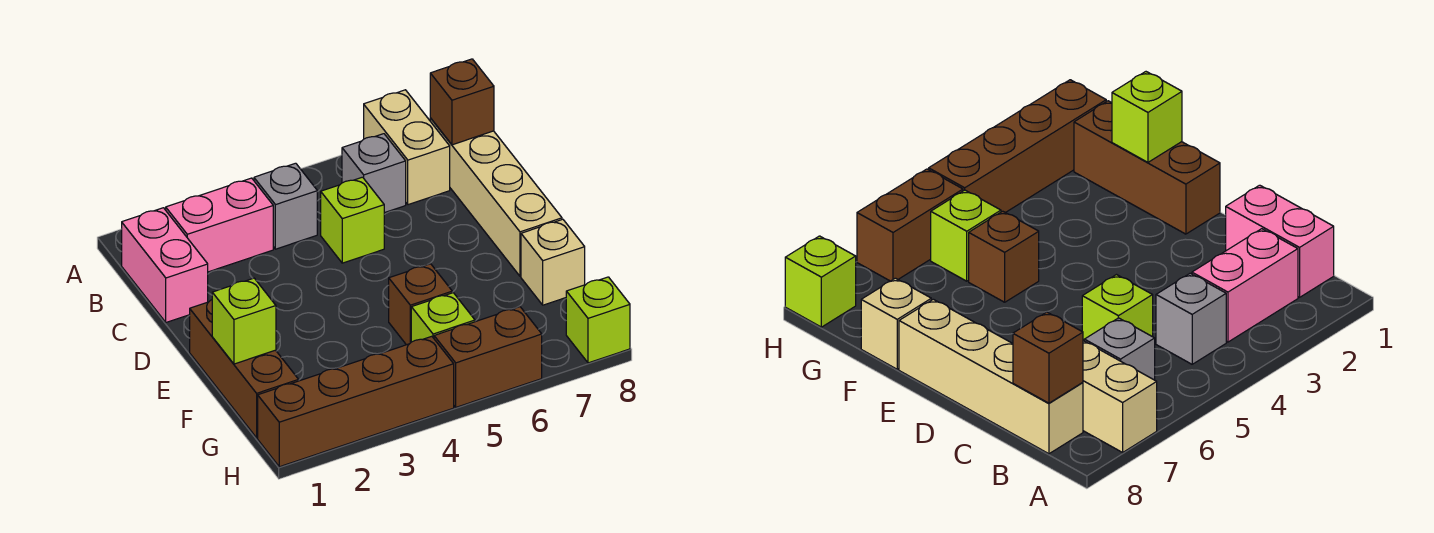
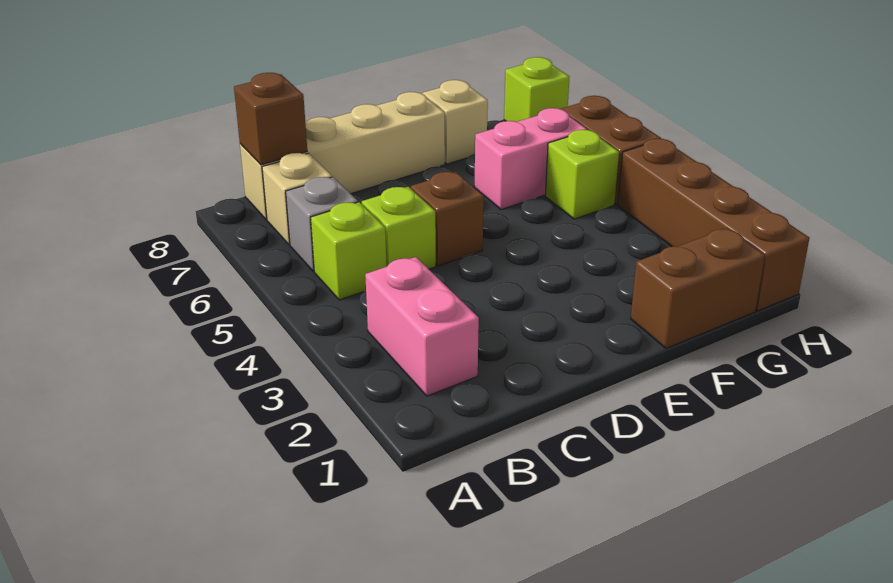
tan brick A7:B7 level 1 -> tan brick B7 level 1
pink brick B1:C1 level 1 -> pink brick F6:G6 level 1
grey brick B4 level 1 -> none
brown brick E1:G1 level 1 -> brown brick F1:G1 level 1
lime brick F1 level 2 -> lime brick B5 level 1
brown brick F5 level 1 -> brown brick D5 level 1

